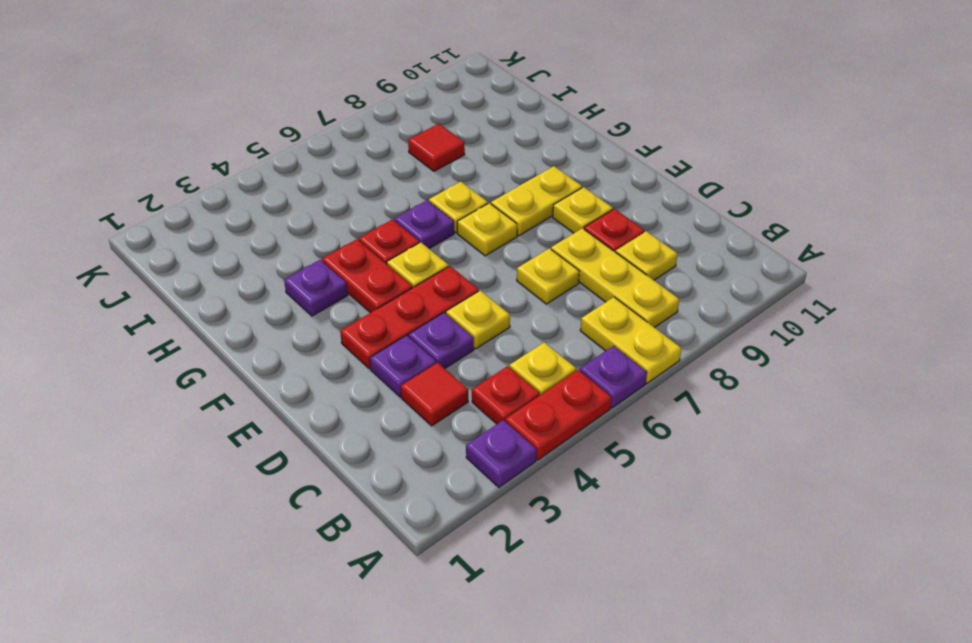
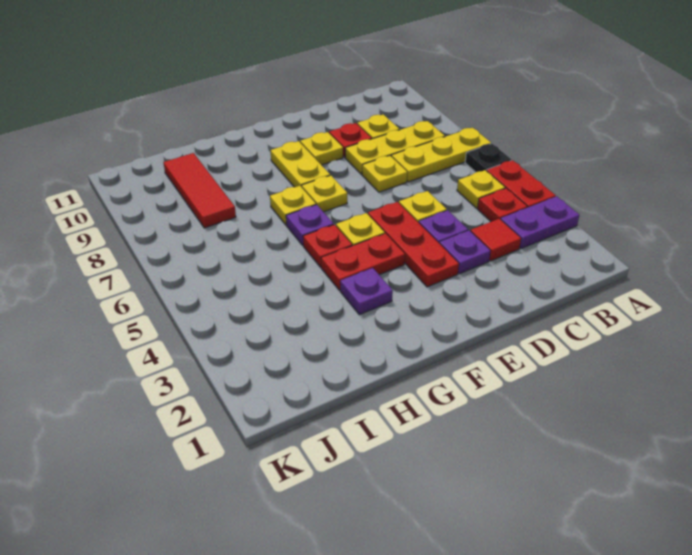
purple plate A3 level 1 -> purple plate A3:B3 level 1
purple plate A6 level 1 -> black plate A6 level 1
yellow plate A7:B7 level 1 -> yellow plate A7:C7 level 1
red tile I8 level 1 -> red tile I8:I10 level 1

